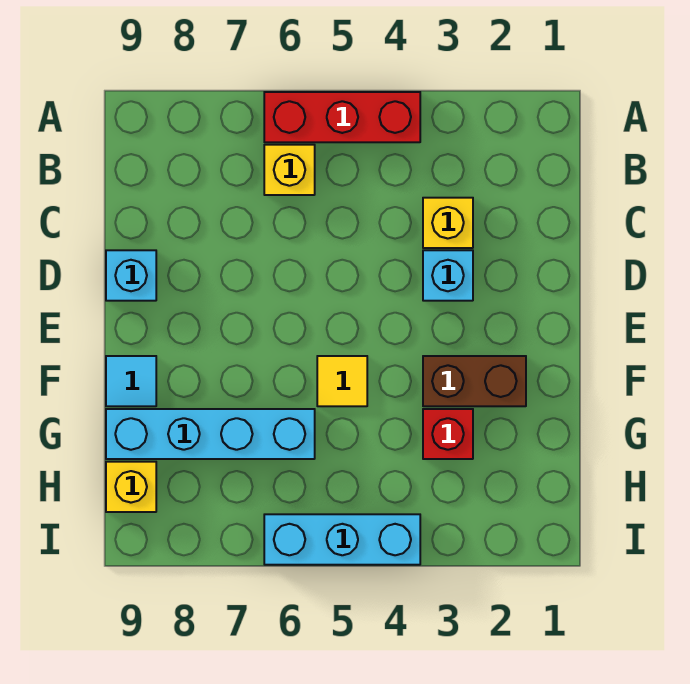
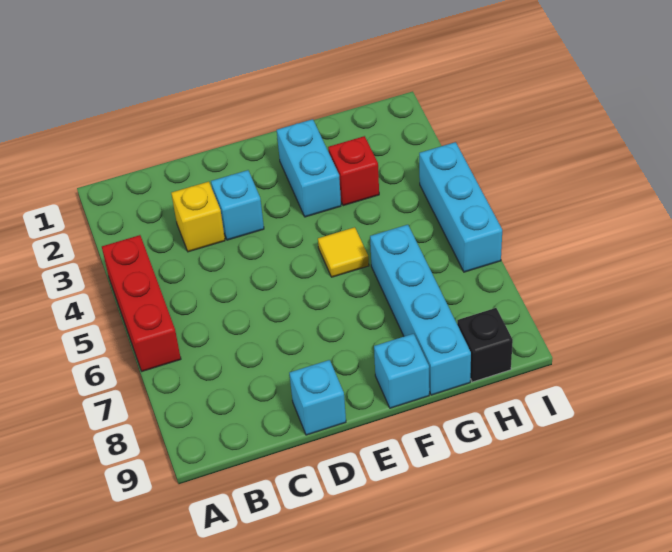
yellow brick B6 level 1 -> none
brown brick F2:F3 level 1 -> cyan brick F2:F3 level 1
cyan tile F9 level 1 -> cyan brick F9 level 1
yellow brick H9 level 1 -> black brick H9 level 1

